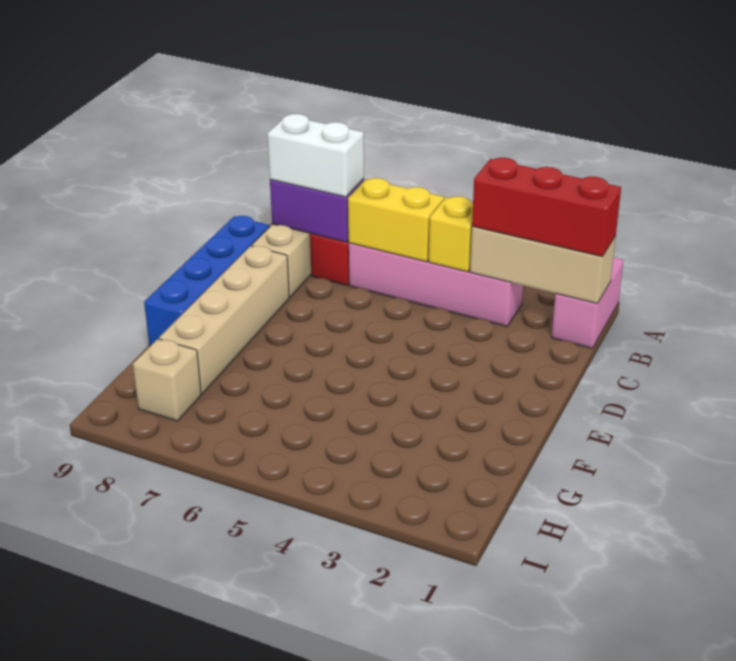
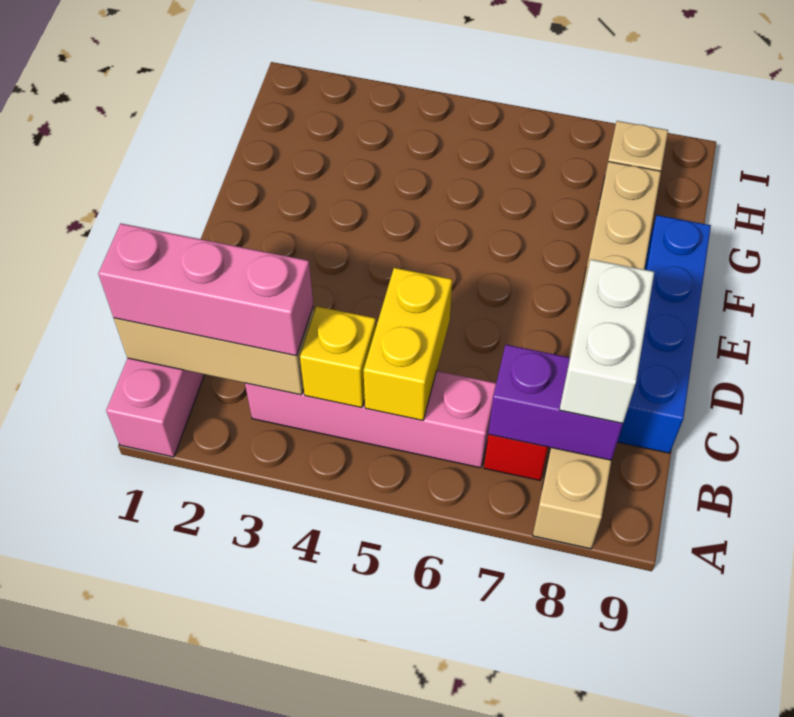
red brick B1:B3 level 3 -> pink brick B1:B3 level 3
yellow brick B5:B6 level 2 -> yellow brick B5:C5 level 2
white brick B7:B8 level 3 -> white brick B8:C8 level 3

